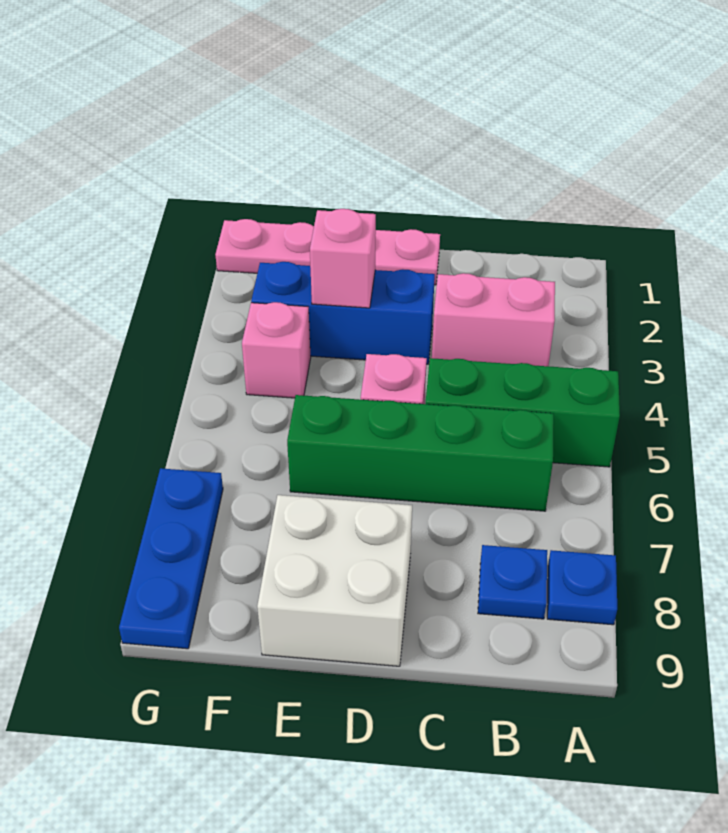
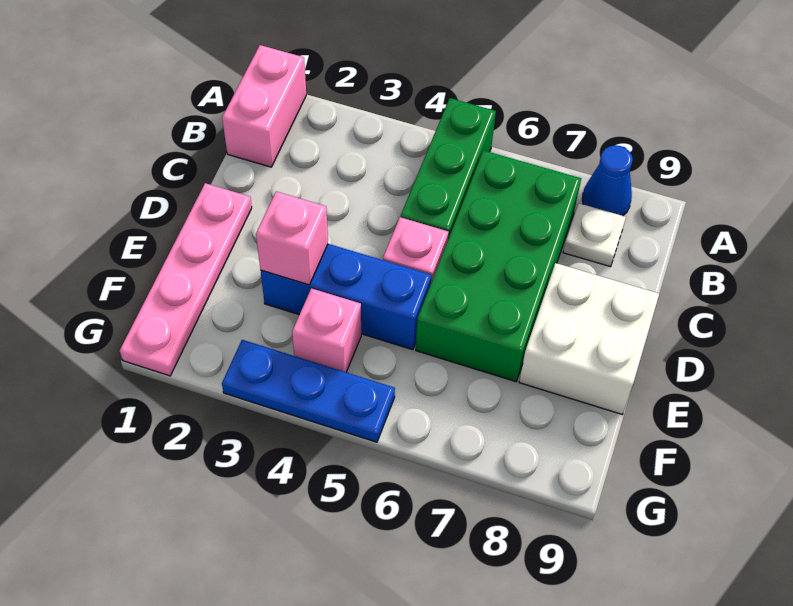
blue plate A8 level 1 -> blue cone A8 level 1
pink brick B3:C3 level 1 -> pink brick A1:B1 level 1
green brick B6:E6 level 1 -> green brick B6:E7 level 1
blue plate B8 level 1 -> white plate B8 level 1
blue brick D3:F3 level 1 -> blue brick E3:E5 level 1
blue plate G7:G9 level 1 -> blue plate G3:G5 level 1

